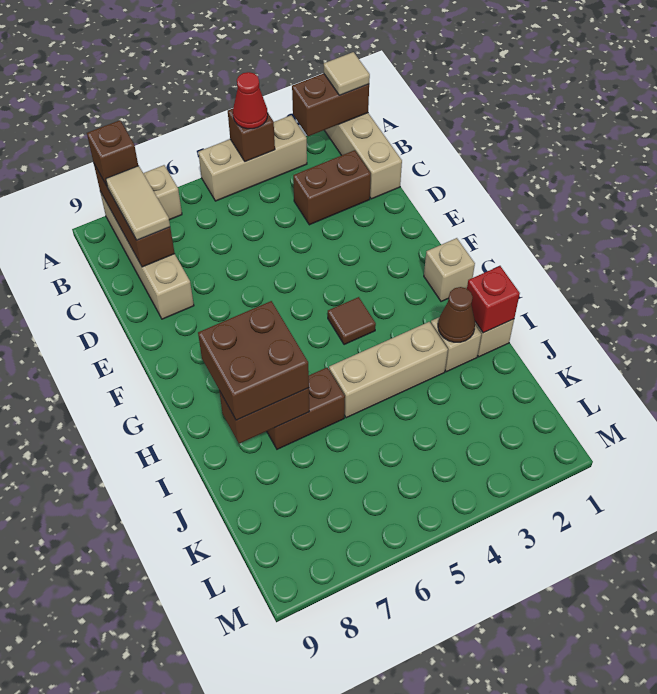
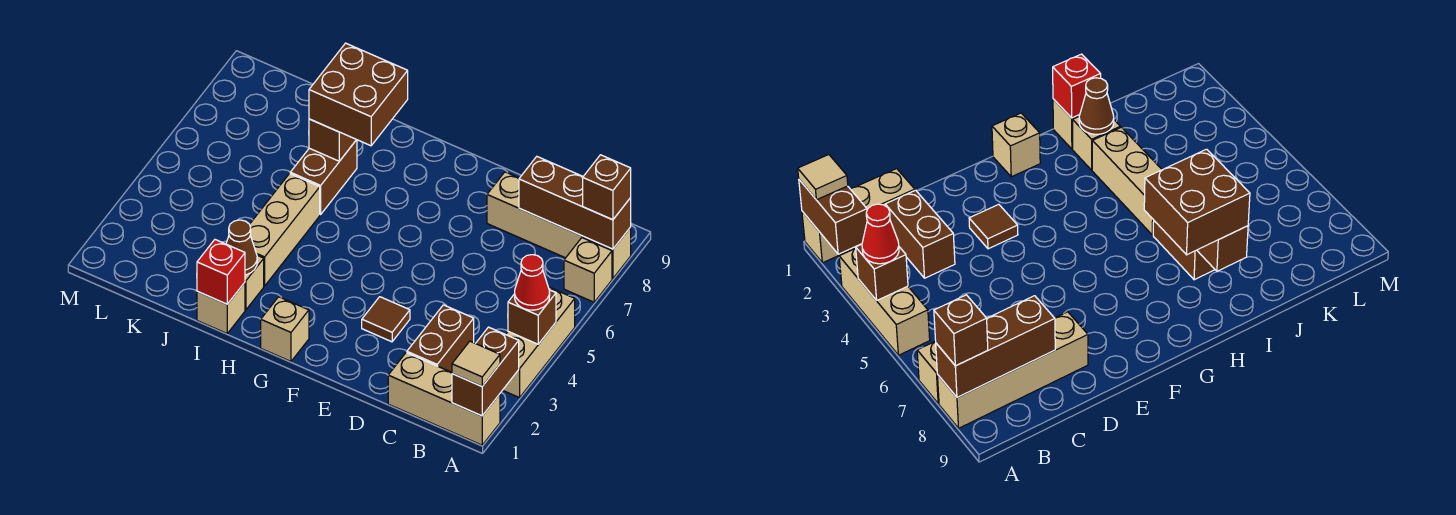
tan tile B8:C8 level 3 -> none
brown tile G4 level 1 -> brown tile E3 level 1

